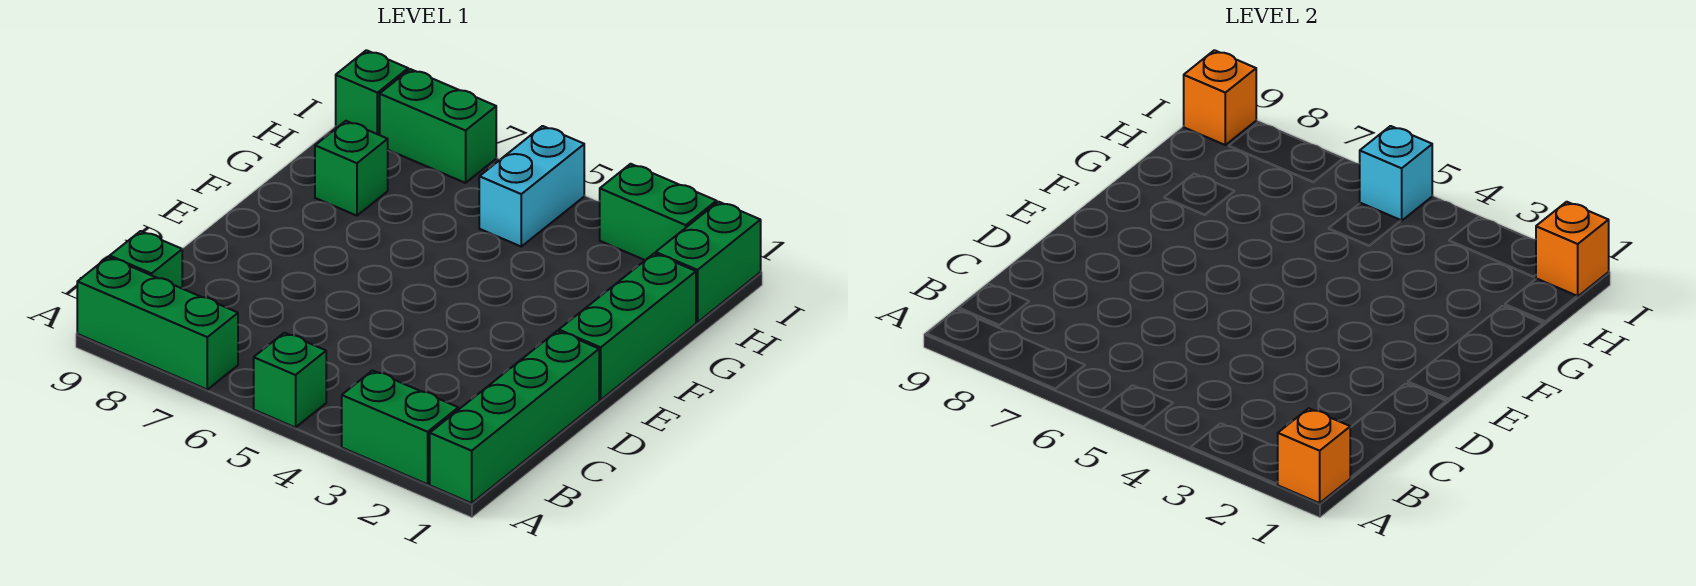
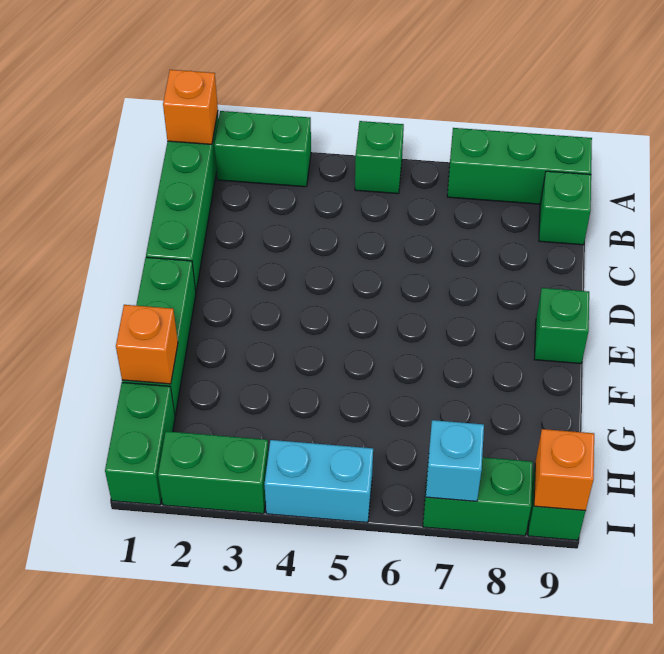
green brick G8 level 1 -> green brick E9 level 1
cyan brick H5:I5 level 1 -> cyan brick I4:I5 level 1
orange brick I1 level 2 -> orange brick G1 level 2
cyan brick I5 level 2 -> cyan brick I7 level 2

